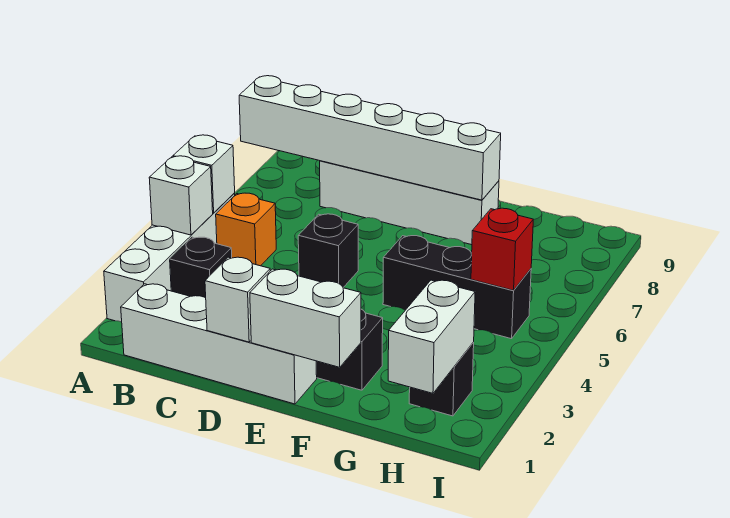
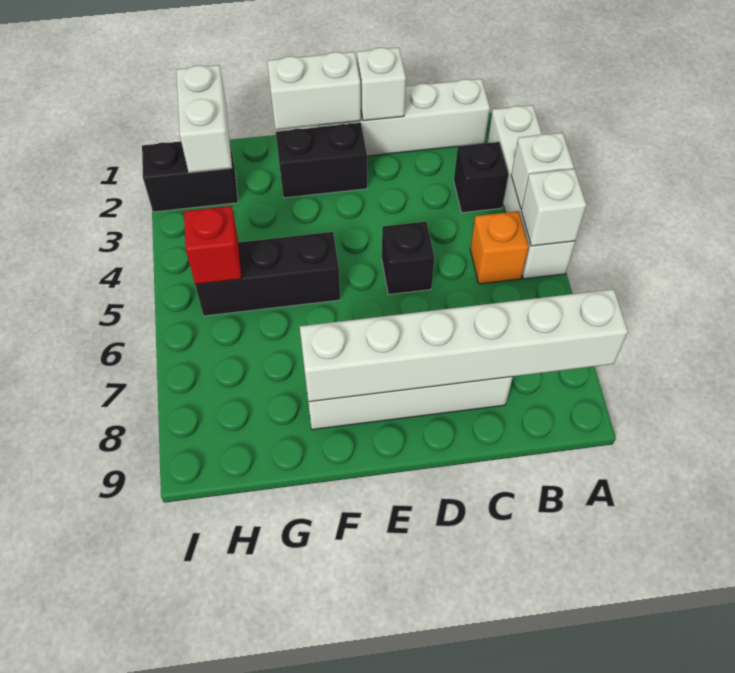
black brick H2 level 1 -> black brick H2:I2 level 1

